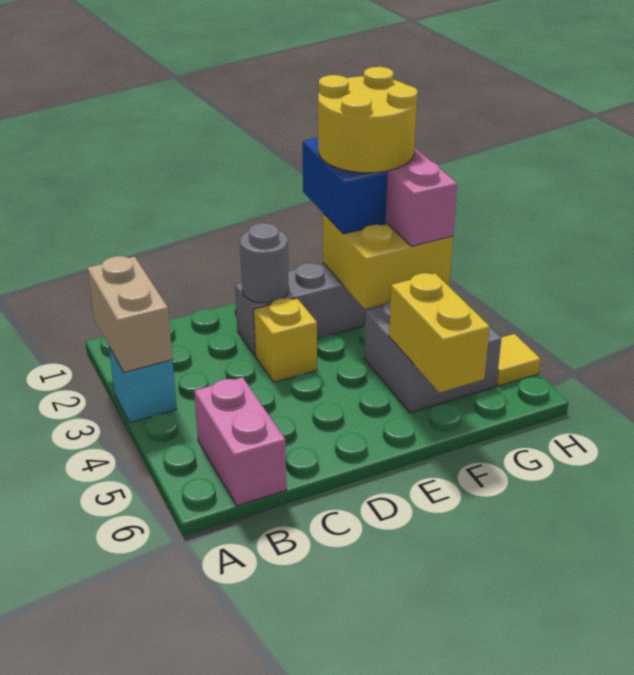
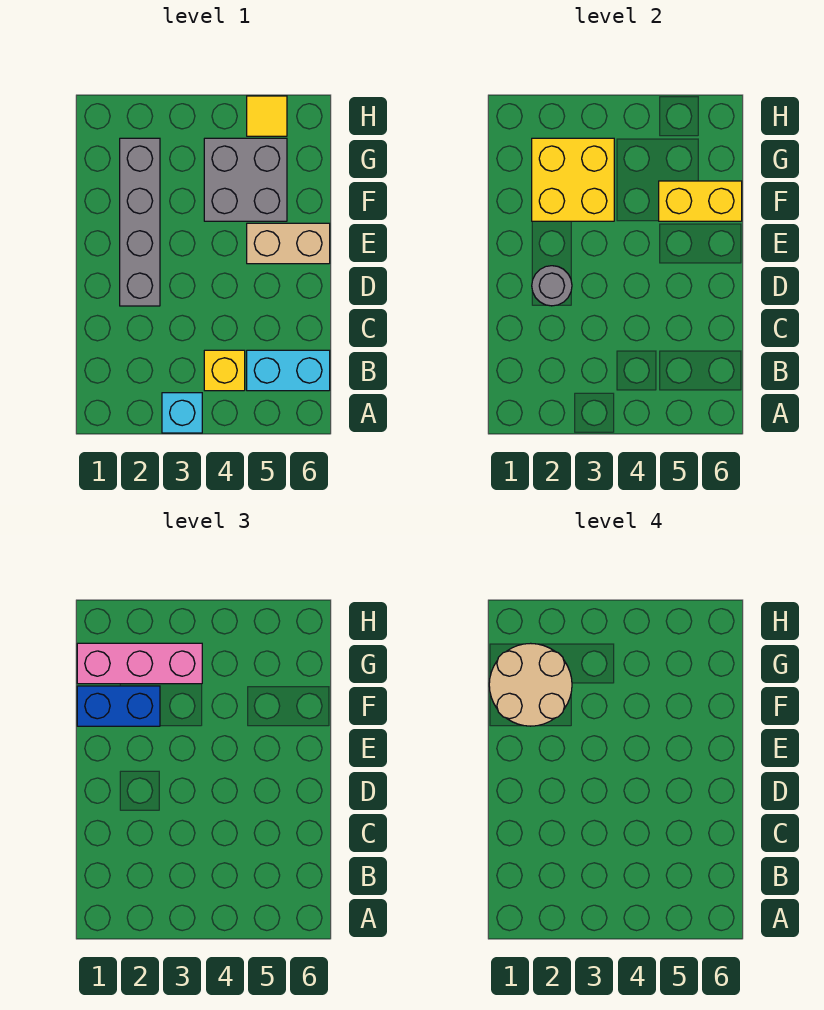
tan brick A2:A3 level 2 -> tan brick E5:E6 level 1
pink brick B5:B6 level 1 -> cyan brick B5:B6 level 1
yellow brick D3 level 1 -> yellow brick B4 level 1
yellow round brick F1:G2 level 4 -> tan round brick F1:G2 level 4

